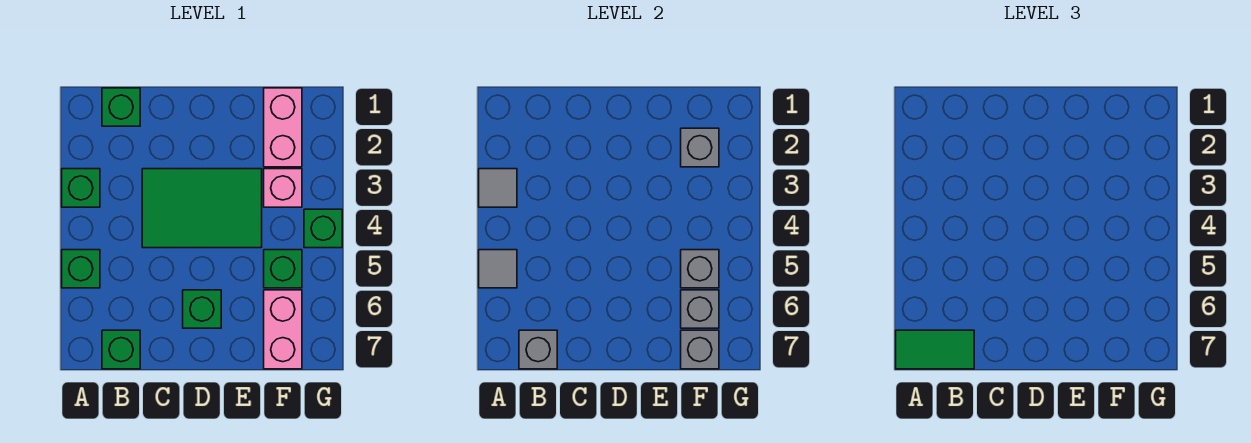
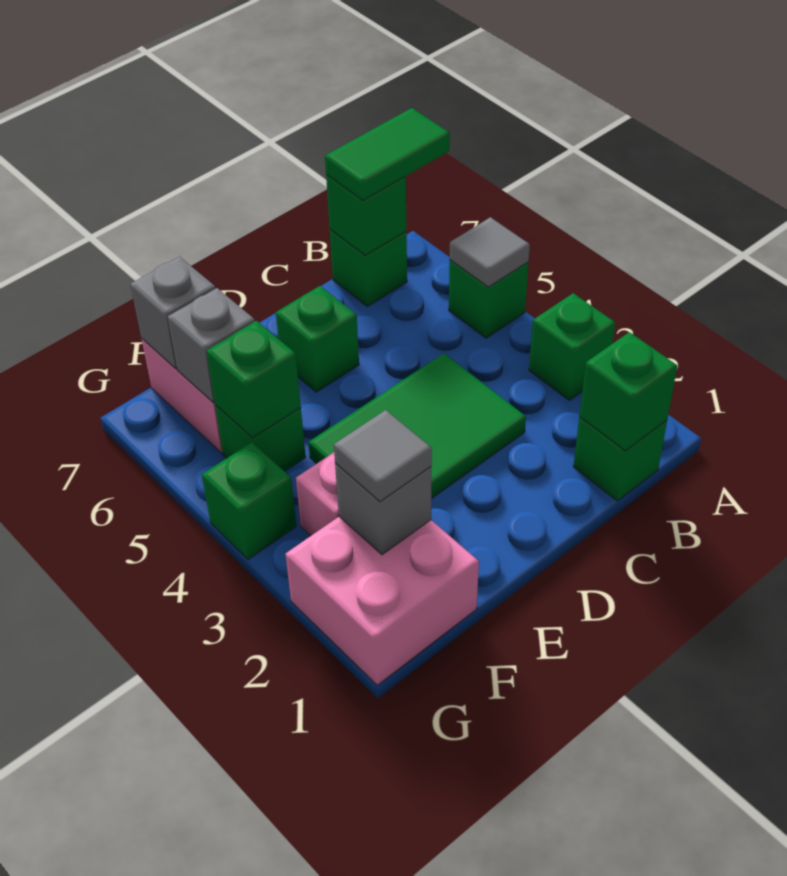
grey tile A3 level 2 -> grey tile F2 level 3
none -> green brick B1 level 2
grey brick B7 level 2 -> green brick B7 level 2
pink brick F1:F2 level 1 -> pink brick F1:G2 level 1
grey brick F5 level 2 -> green brick F5 level 2

